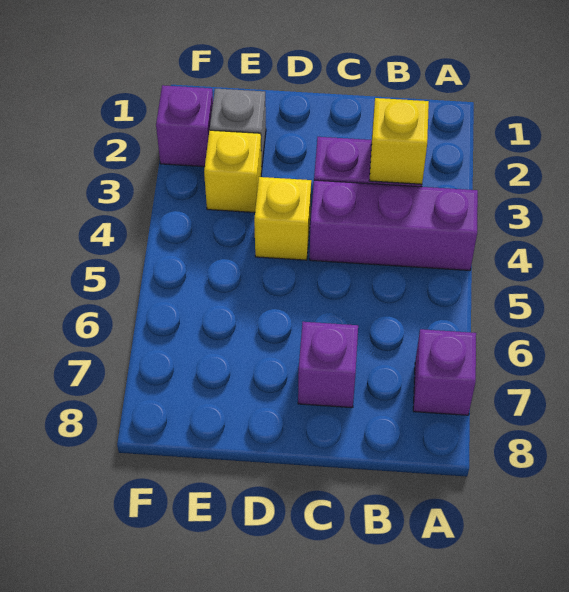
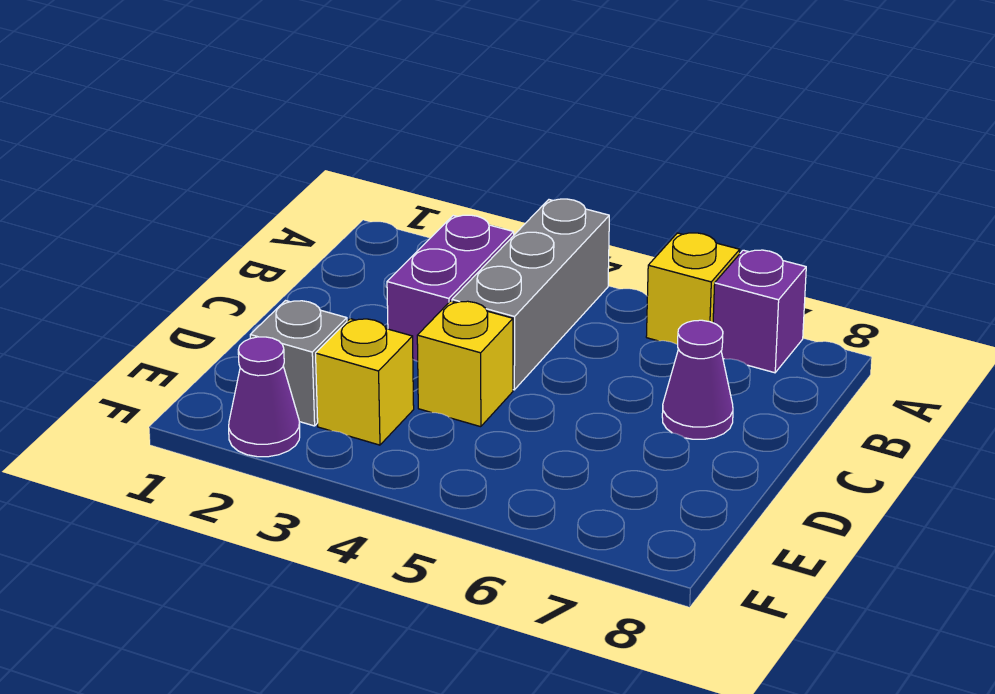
purple brick A4:C4 level 1 -> grey brick A4:C4 level 1
yellow brick B3 level 2 -> yellow brick A6 level 1
purple brick C7 level 1 -> purple cone C7 level 1
purple brick F2 level 1 -> purple cone F2 level 1

